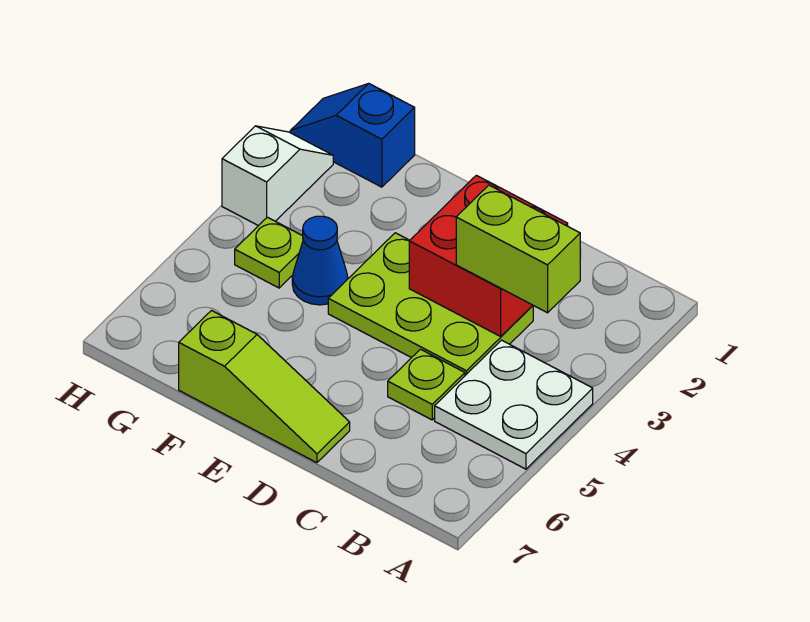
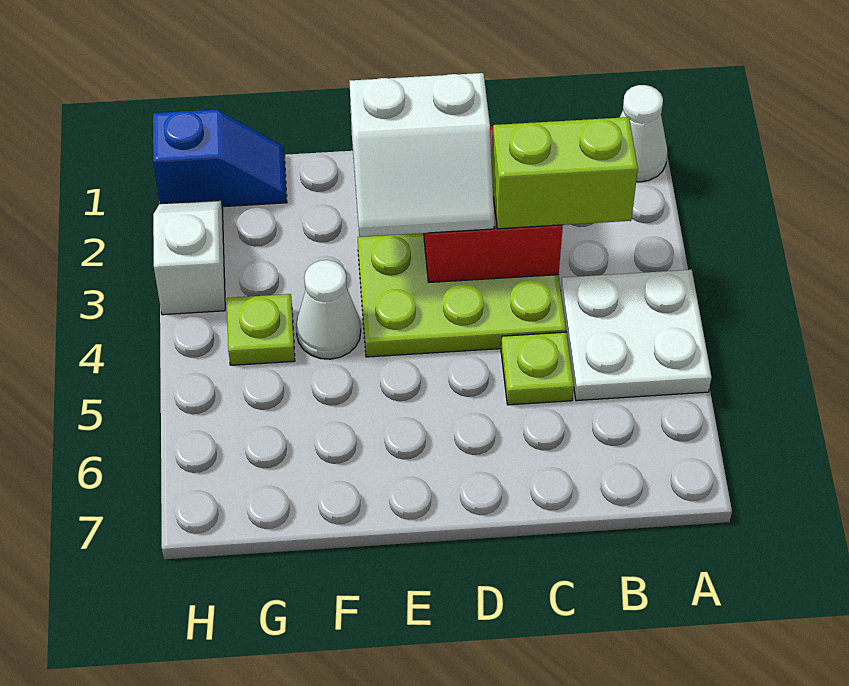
none -> white cone A1 level 1
none -> white slope D2:E3 level 3 top 2
lime slope D7:F7 level 1 top F -> none
blue cone F4 level 1 -> white cone F4 level 1
blue slope G1:H1 level 1 top G -> blue slope G1:H1 level 1 top H

